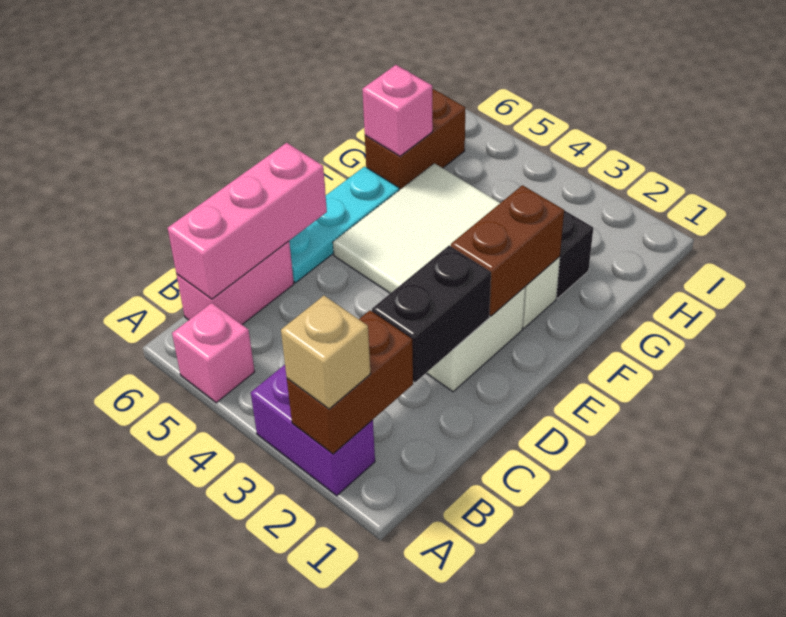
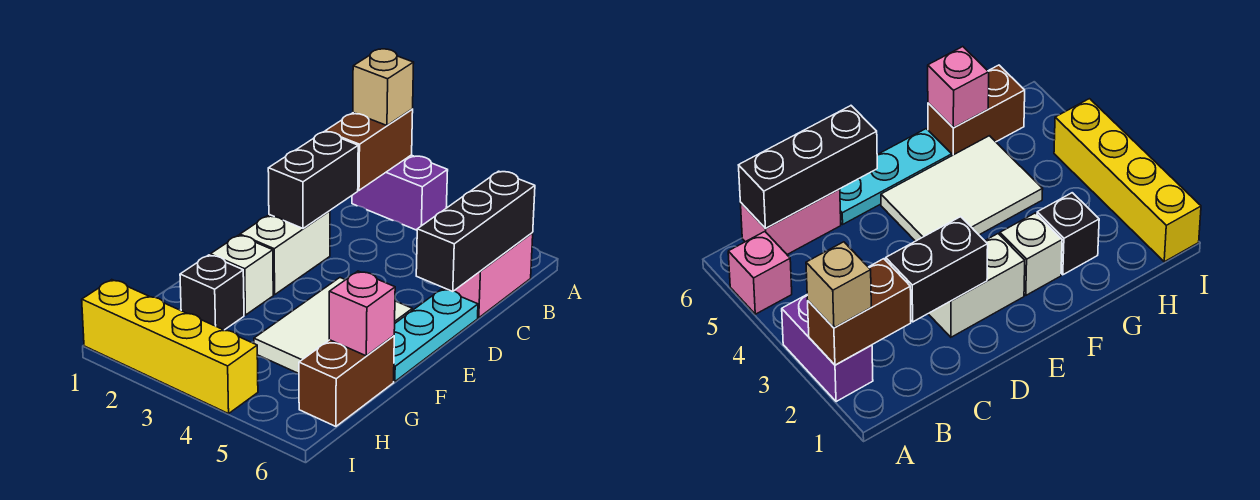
pink brick B6:D6 level 2 -> black brick B6:D6 level 2
brown brick E2:F2 level 2 -> none
none -> yellow brick I1:I4 level 1

